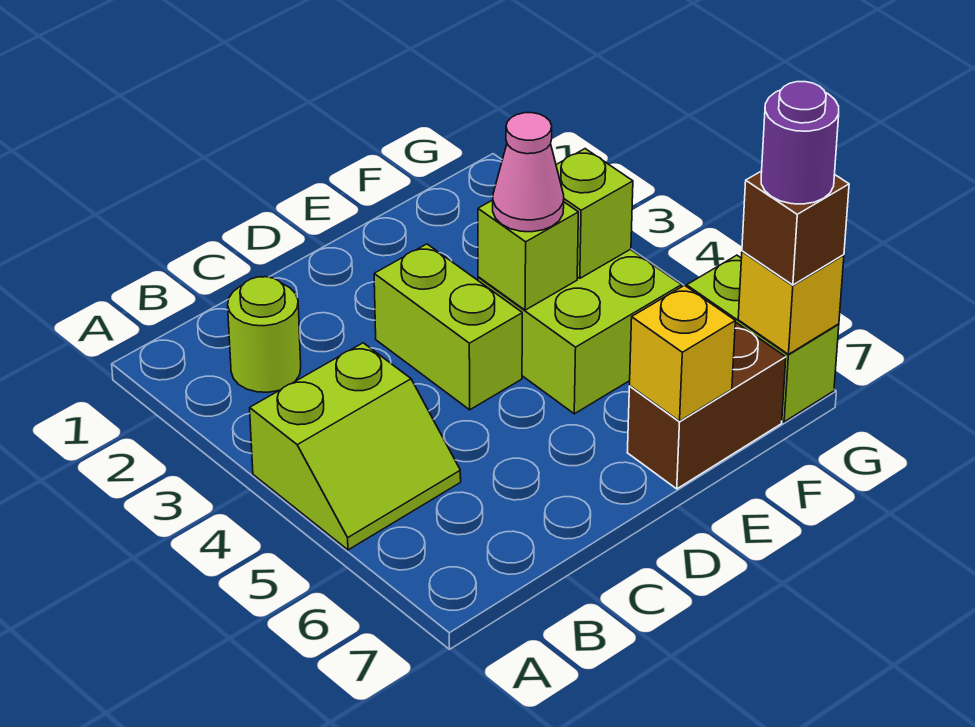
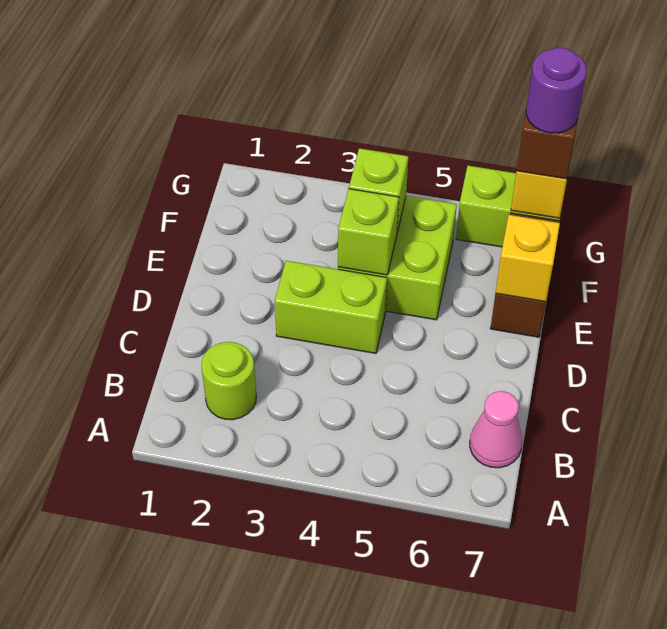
lime slope A4:B5 level 1 top 4 -> none
pink cone E4 level 3 -> pink cone B7 level 1

